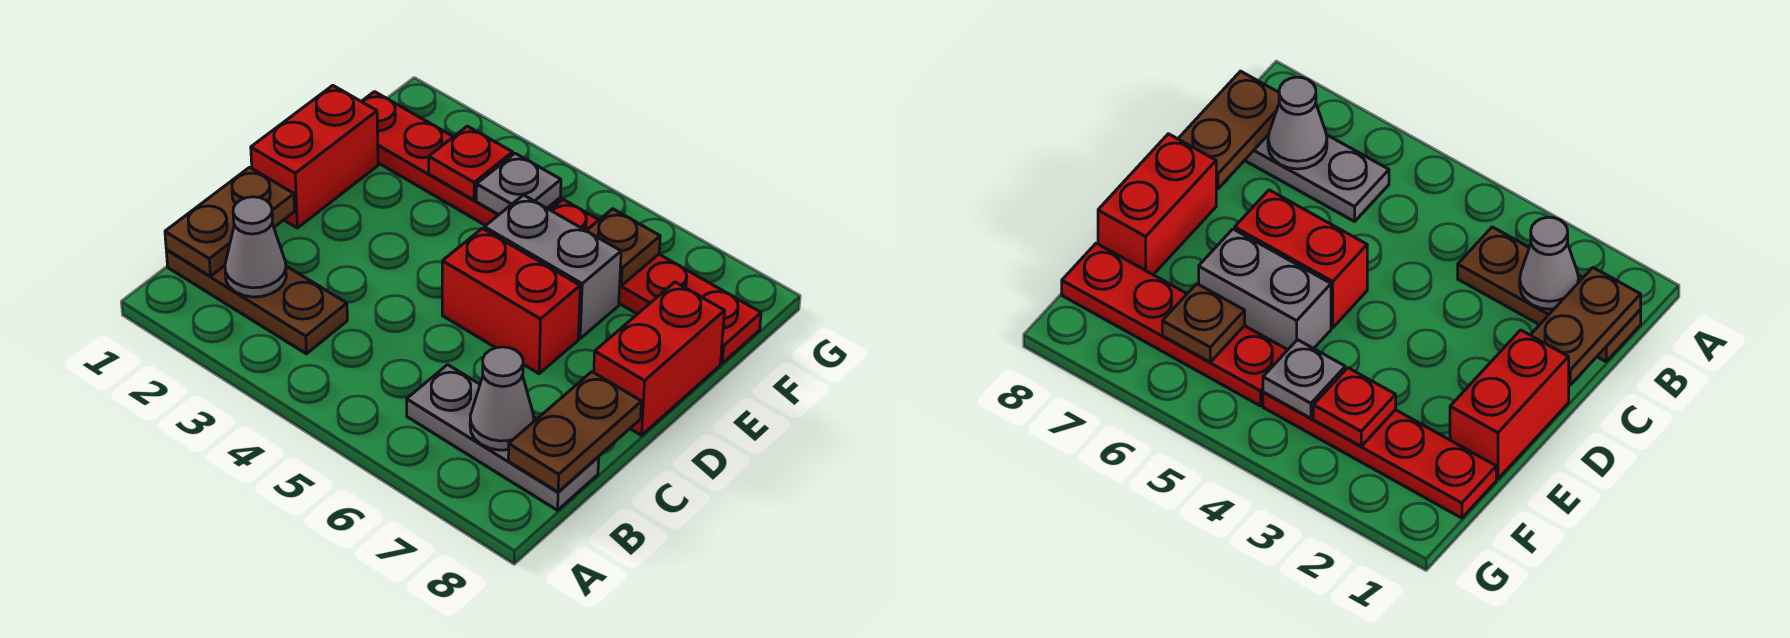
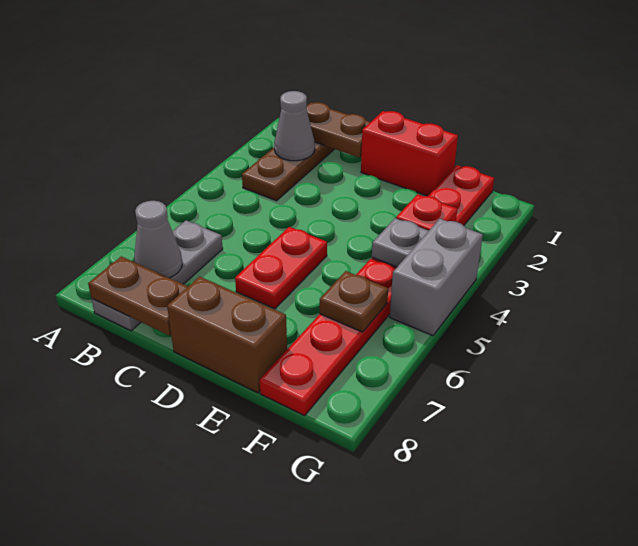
red brick D5:D6 level 1 -> red plate D5:D6 level 1
red brick D8:E8 level 1 -> brown brick D8:E8 level 1
grey brick E5:E6 level 1 -> grey brick G4:G5 level 1

